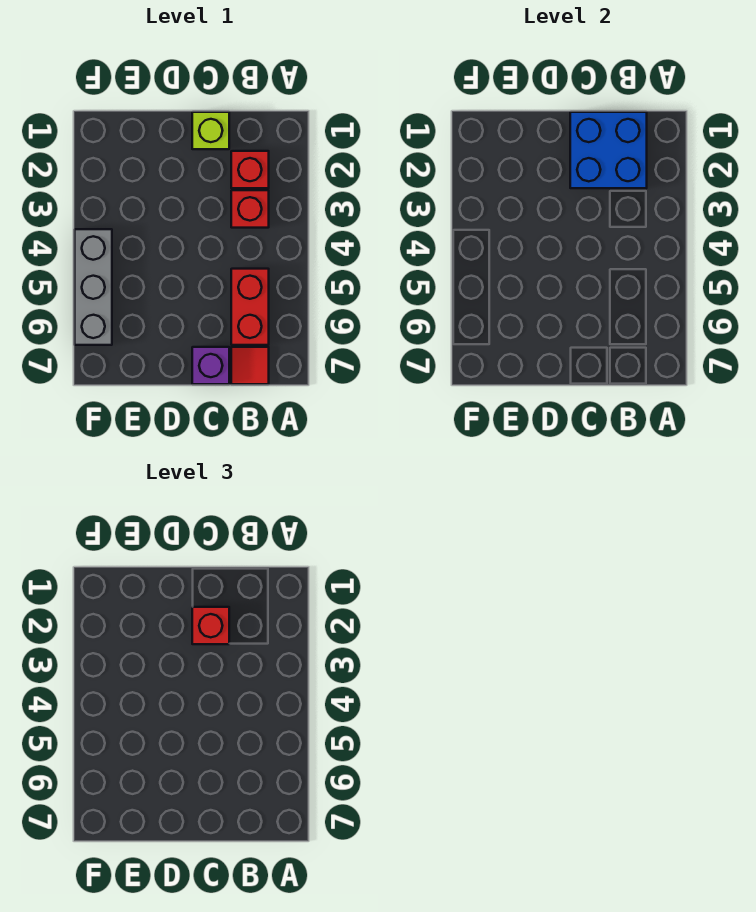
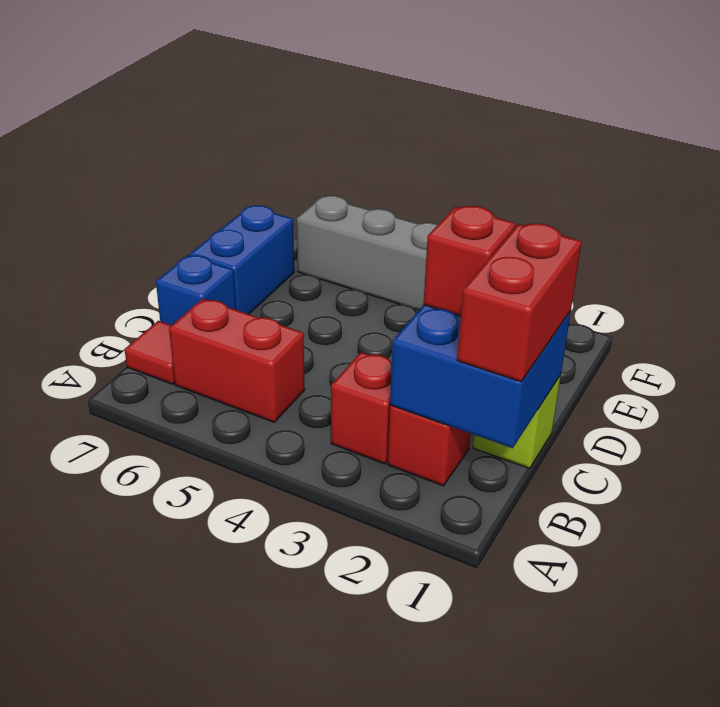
none -> red brick B1:C1 level 3
purple brick C7 level 1 -> blue brick C7 level 1
none -> blue brick D7:E7 level 1

